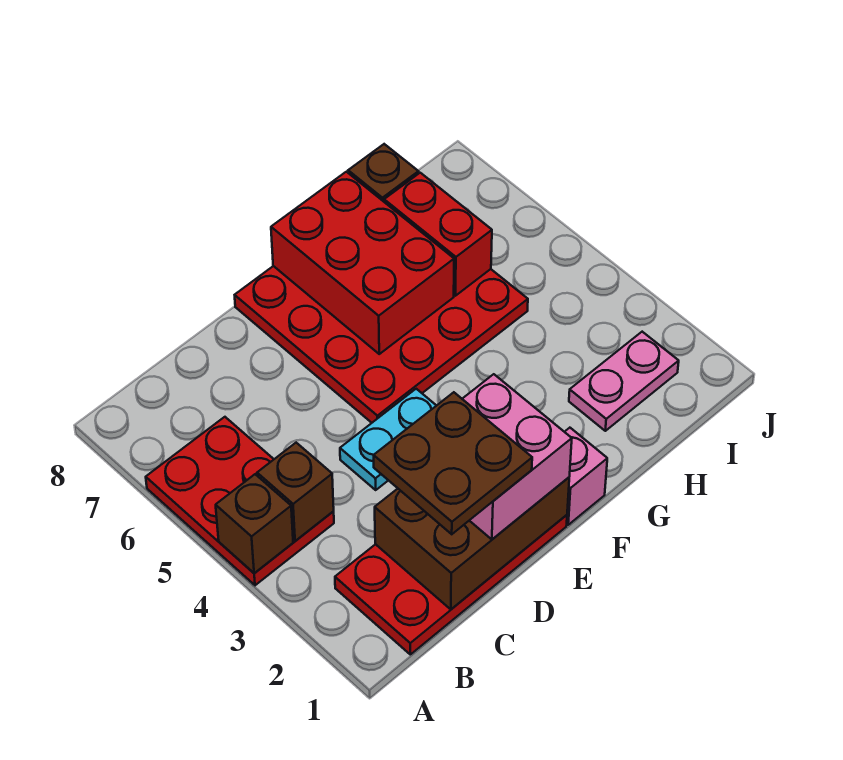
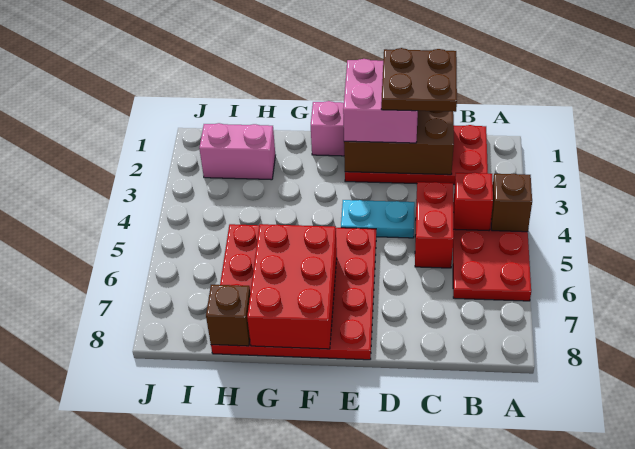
brown brick B4 level 2 -> red brick B4 level 2
pink plate H2:I2 level 1 -> pink brick H2:I2 level 1
red brick H6:H7 level 2 -> red brick C4:C5 level 1

